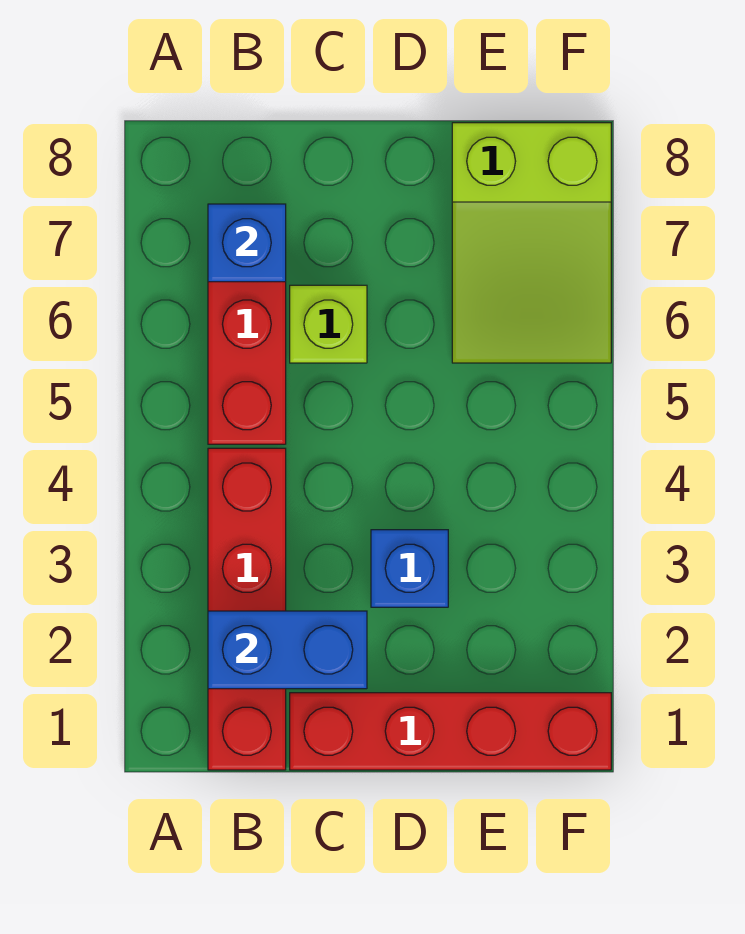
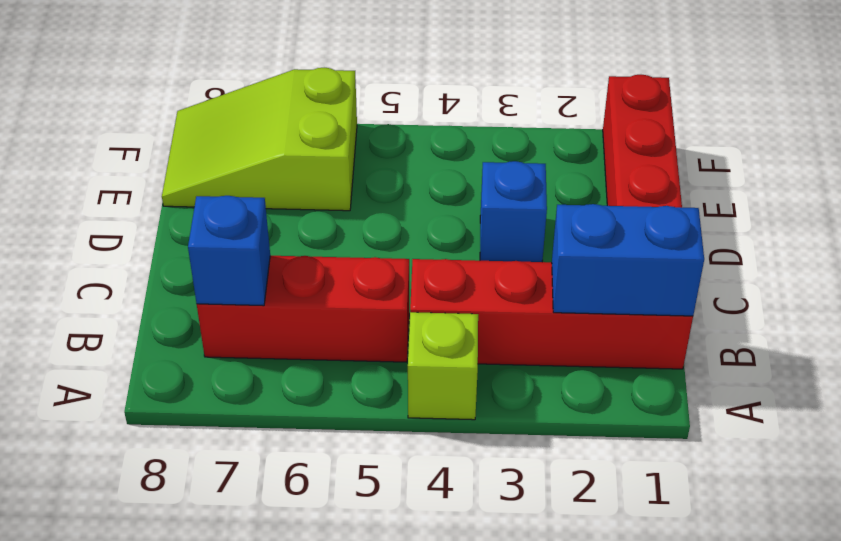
blue brick B2:C2 level 2 -> blue brick B1:B2 level 2
lime brick C6 level 1 -> lime brick A4 level 1
lime slope E6:F8 level 1 top 8 -> lime slope E6:F8 level 1 top 6

